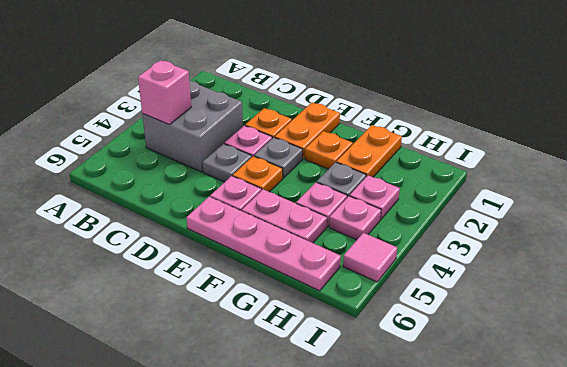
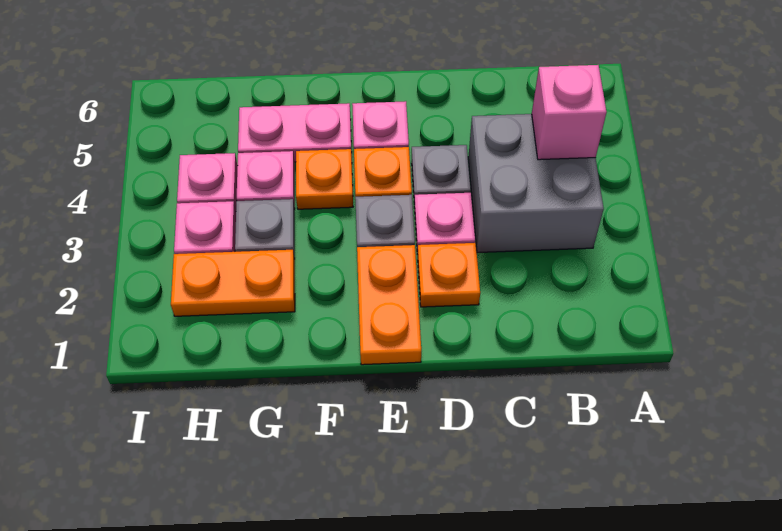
pink plate E6:H6 level 1 -> none
orange plate F2 level 1 -> orange plate F4 level 1
orange plate G1:G2 level 1 -> orange plate G2:H2 level 1
pink tile I5 level 1 -> none

